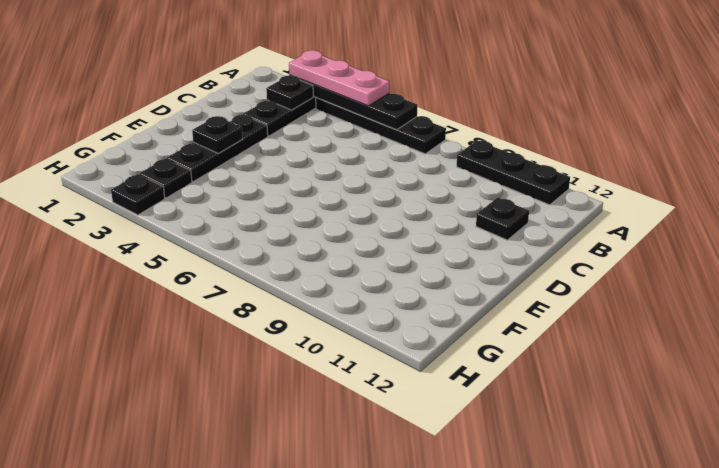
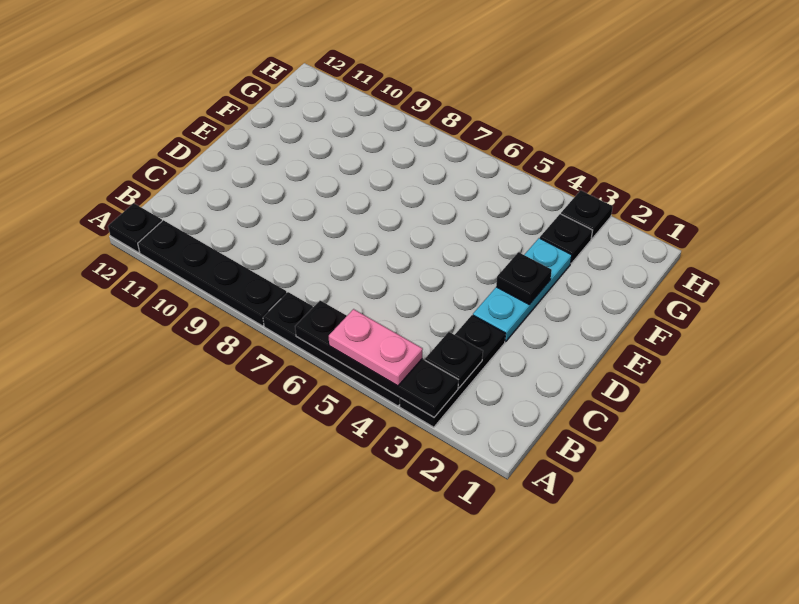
pink plate A3:A5 level 3 -> pink plate A4:A5 level 3
black plate A9:A11 level 1 -> black plate A8:A11 level 1
black plate C11 level 1 -> black plate A12 level 1
black plate D3:F3 level 1 -> cyan plate D3:F3 level 1

